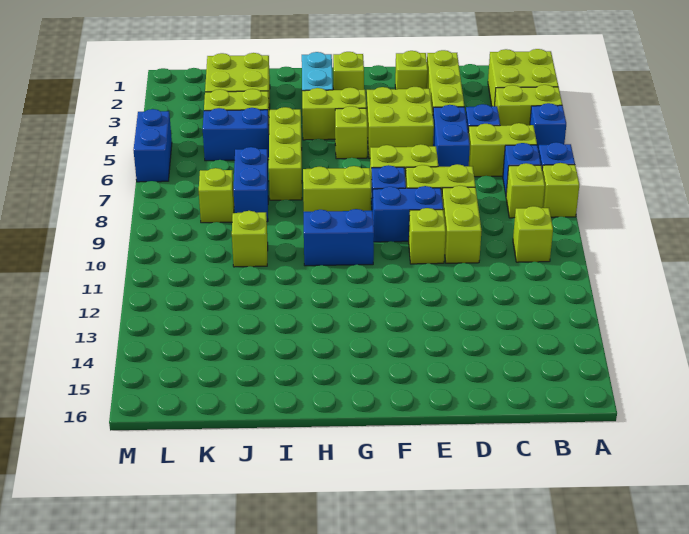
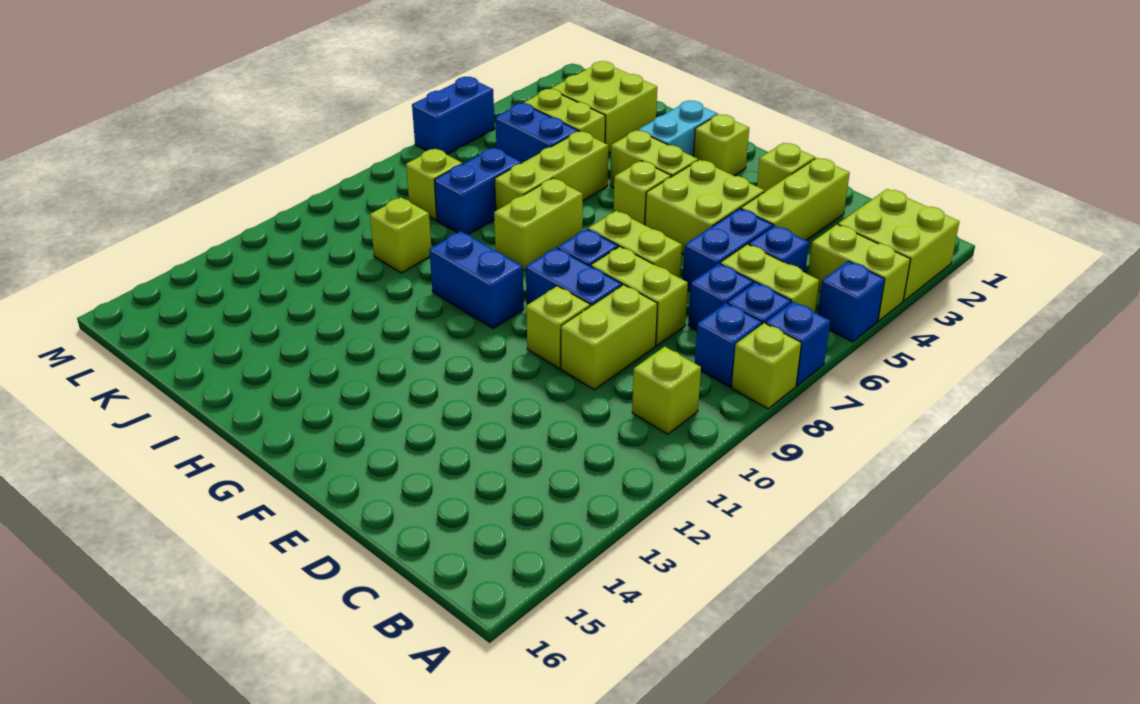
lime brick B8 level 1 -> blue brick B8 level 1
none -> blue brick C7 level 1
lime brick G8:H8 level 1 -> lime brick H7:H8 level 1

